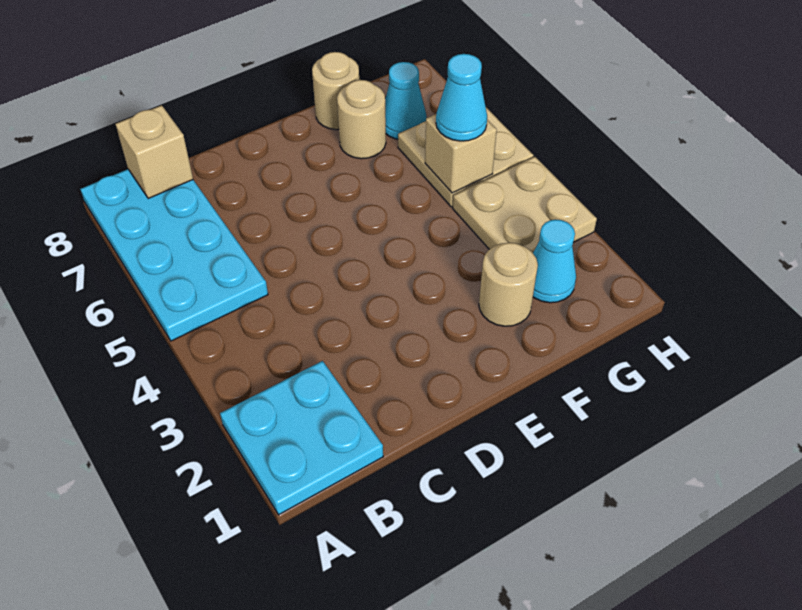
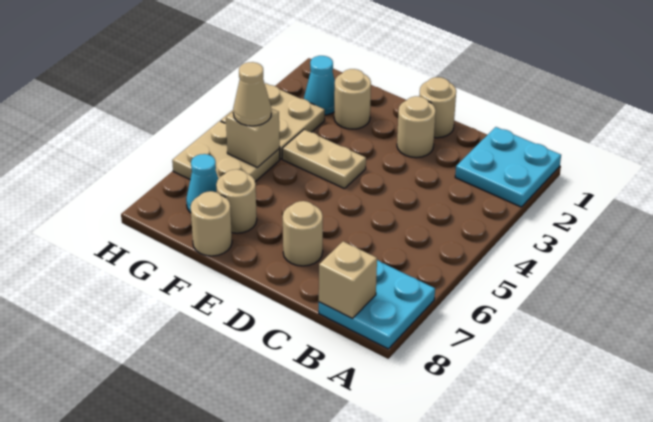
cyan plate A5:B8 level 1 -> cyan plate A7:B8 level 1
none -> tan round brick D1 level 1
none -> tan round brick D2 level 1
none -> tan round brick D7 level 1
none -> tan plate E4:F4 level 1
cyan cone G5 level 3 -> tan cone G5 level 3

